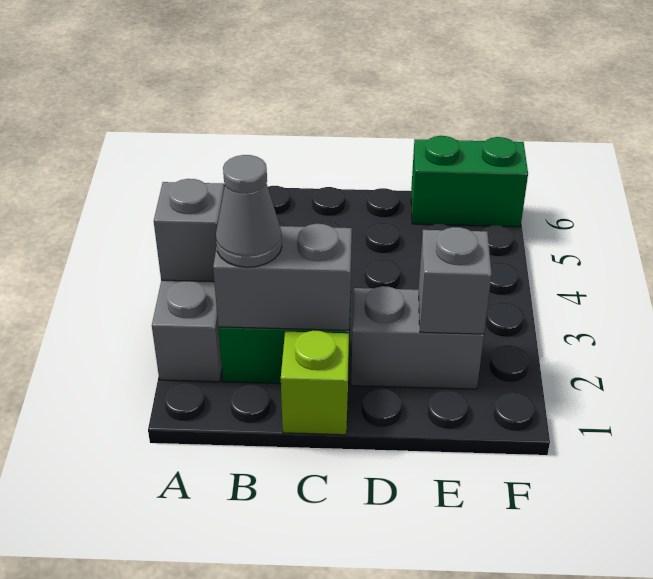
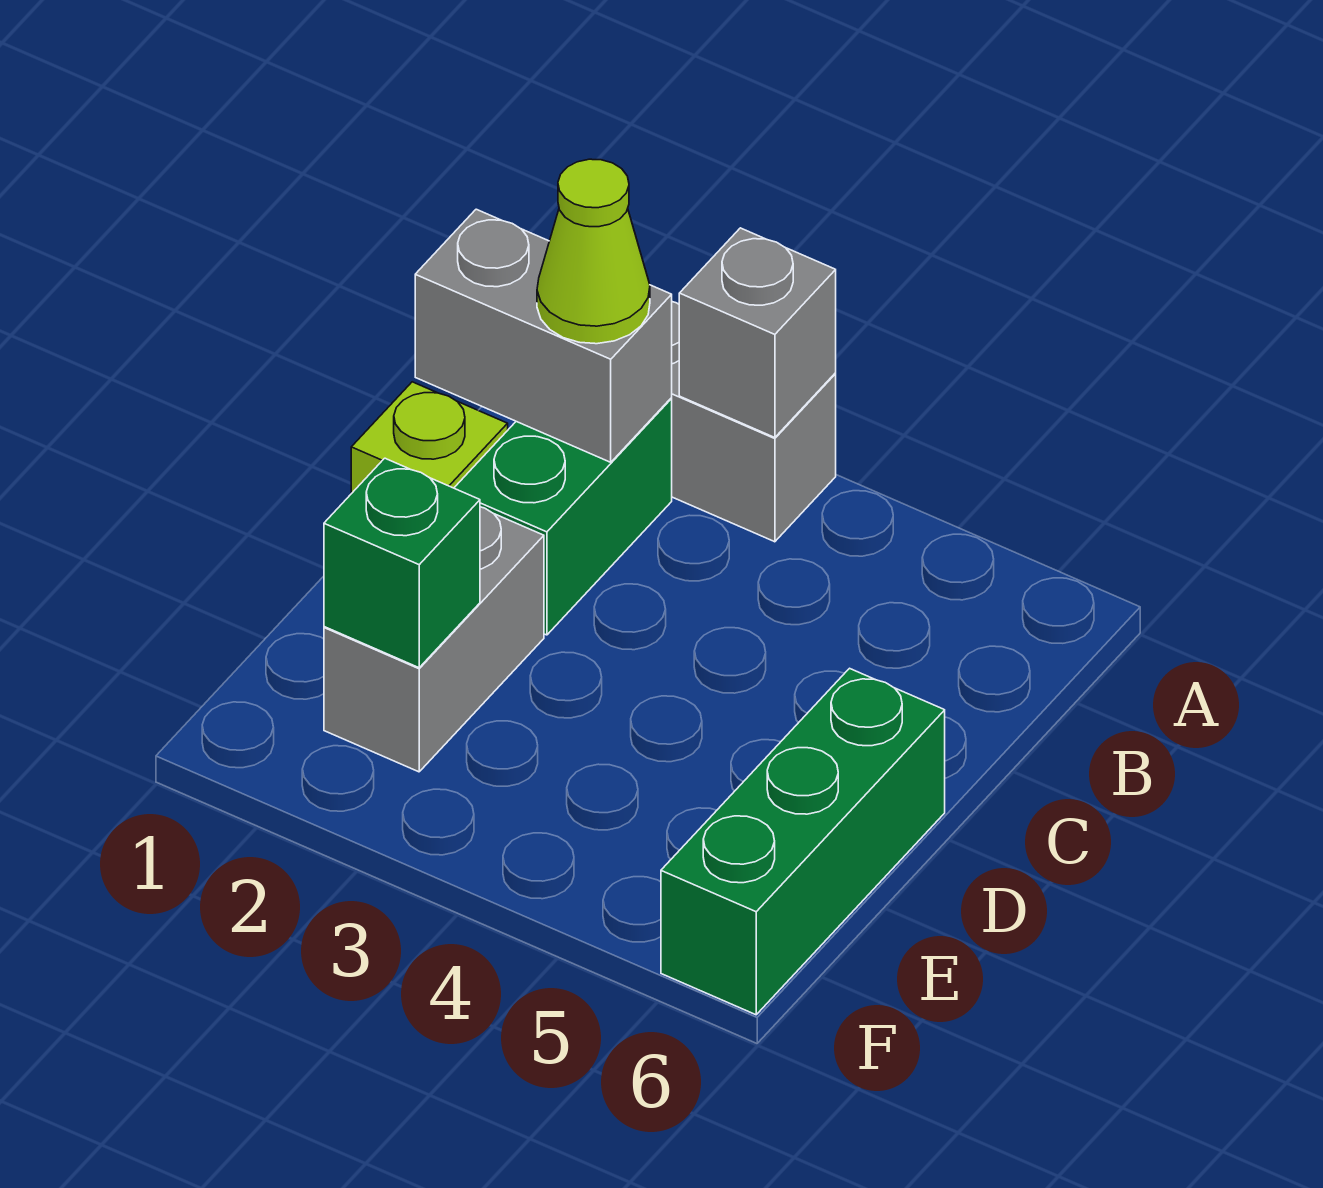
grey brick B2:C2 level 2 -> grey brick B1:B2 level 2
grey cone B2 level 3 -> lime cone B2 level 3
grey brick E2 level 2 -> green brick E2 level 2
green brick E6:F6 level 1 -> green brick D6:F6 level 1

